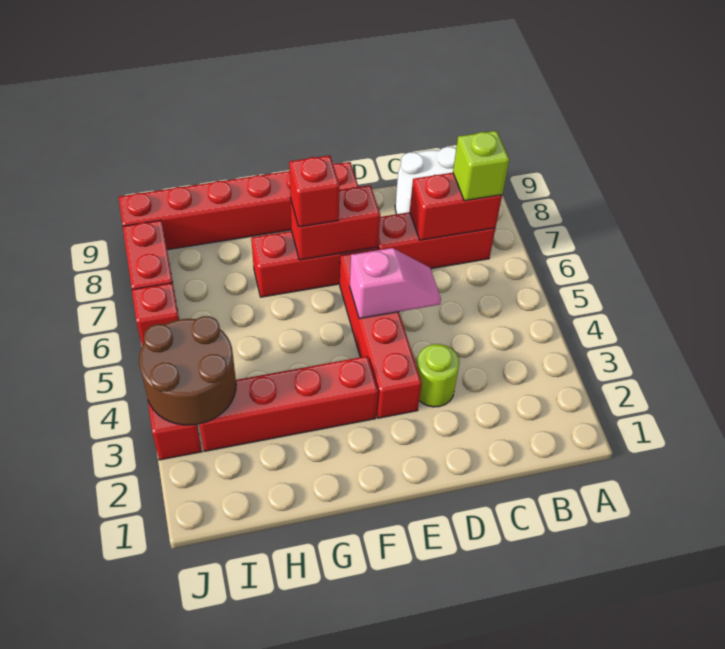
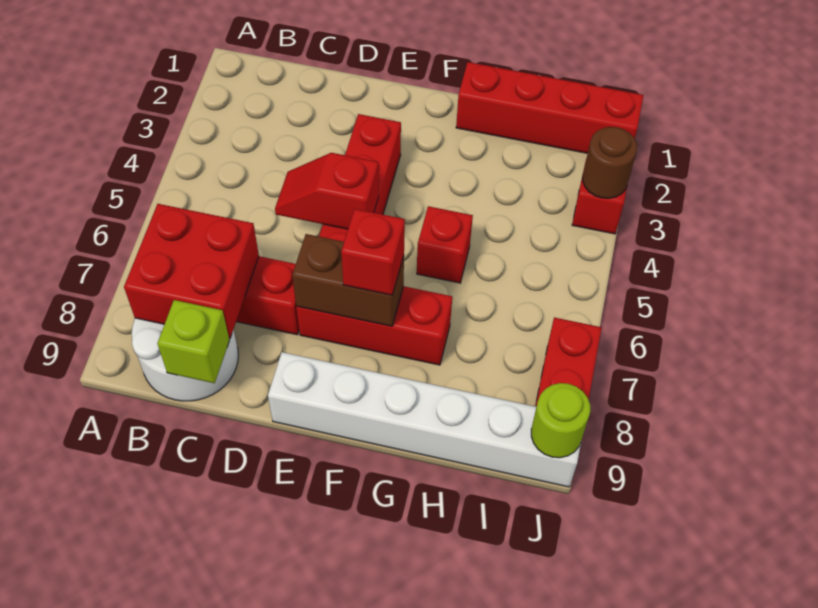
red brick B7:C7 level 2 -> red brick B7:C8 level 2
lime brick B7 level 3 -> lime brick C9 level 2
lime round brick D3 level 1 -> lime round brick J9 level 2
pink slope D5:E5 level 2 top E -> red slope D5:E5 level 2 top E
red brick E7:F7 level 2 -> brown brick E7:F7 level 2
red brick E9:J9 level 1 -> white brick E9:J9 level 1
red brick F3:I3 level 1 -> red brick G1:J1 level 1
brown round brick I3:J4 level 2 -> brown round brick J3 level 2
red brick J6 level 1 -> red brick G5 level 1

